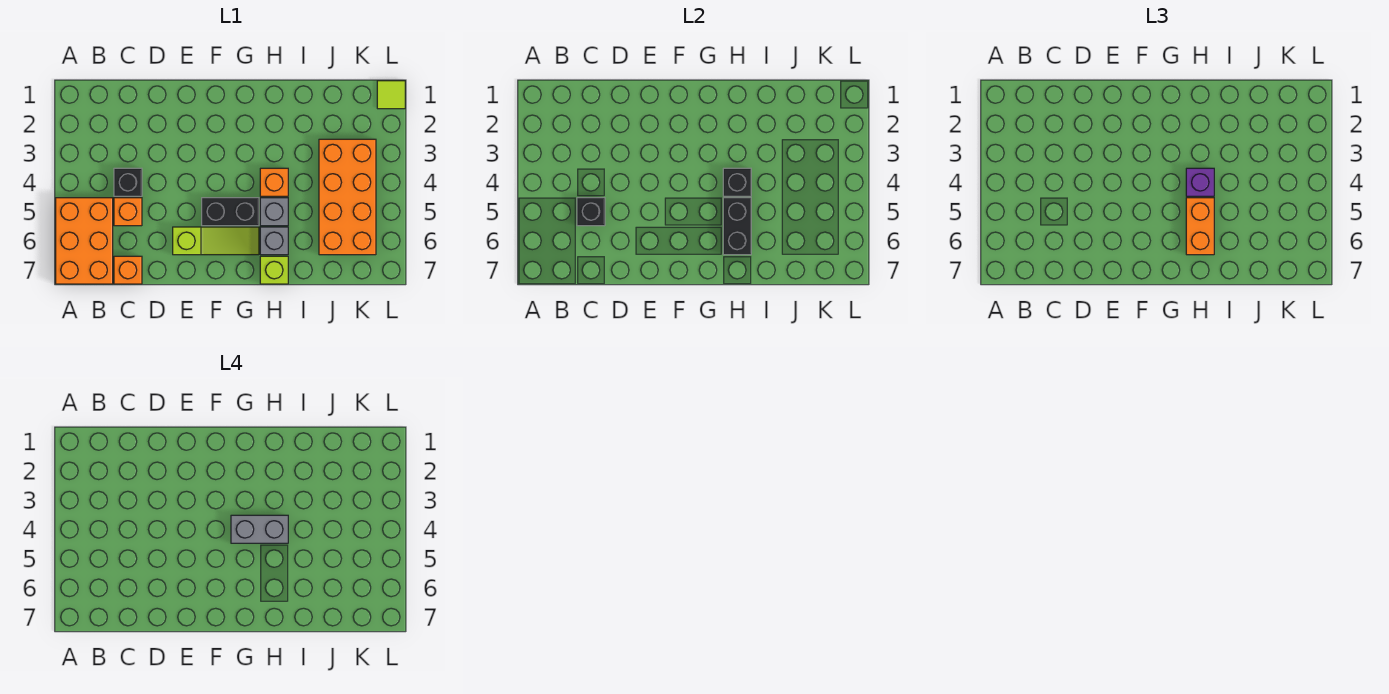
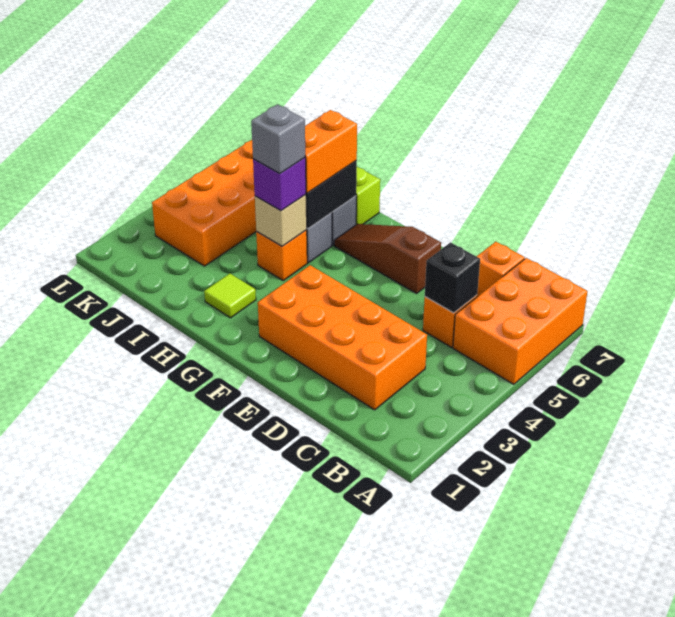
none -> orange brick C2:F3 level 1
black brick C4 level 1 -> none
lime slope E6:G6 level 1 top E -> brown slope E6:G6 level 1 top E
black brick F5:G5 level 1 -> none
grey brick G4:H4 level 4 -> grey brick H4 level 4
black brick H4 level 2 -> tan brick H4 level 2
lime tile L1 level 1 -> lime tile H2 level 1

